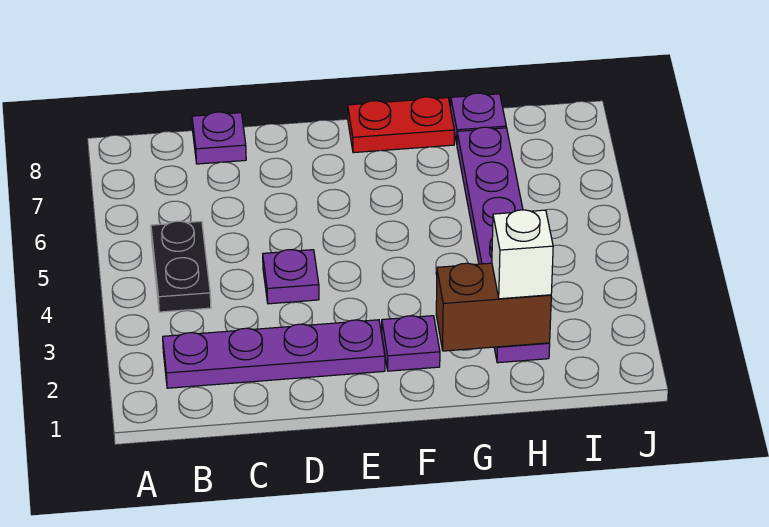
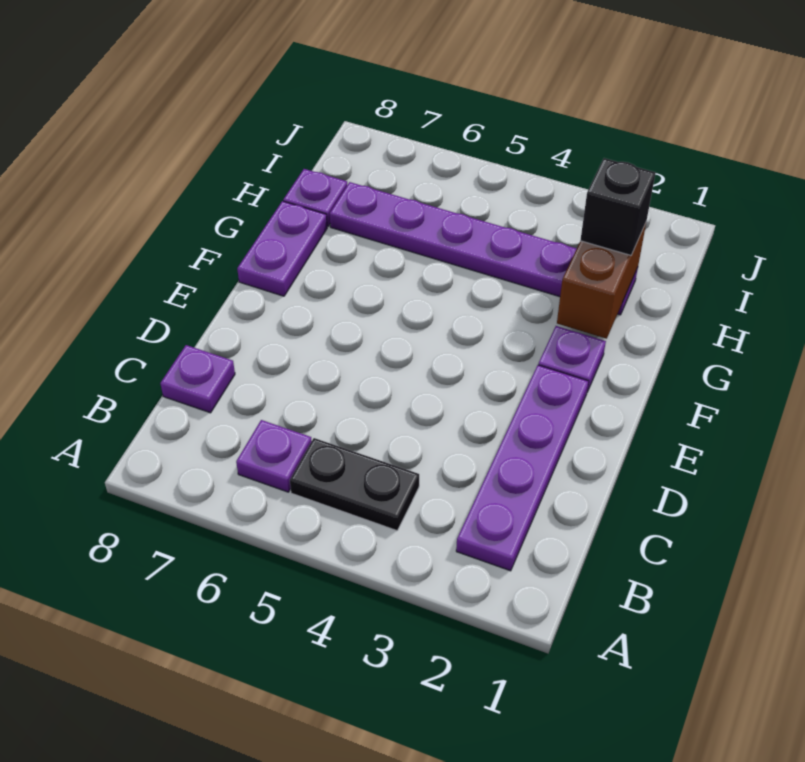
purple plate D4 level 1 -> purple plate B6 level 1
red plate F8:G8 level 1 -> purple plate F8:G8 level 1
white brick H2 level 3 -> black brick H2 level 3

